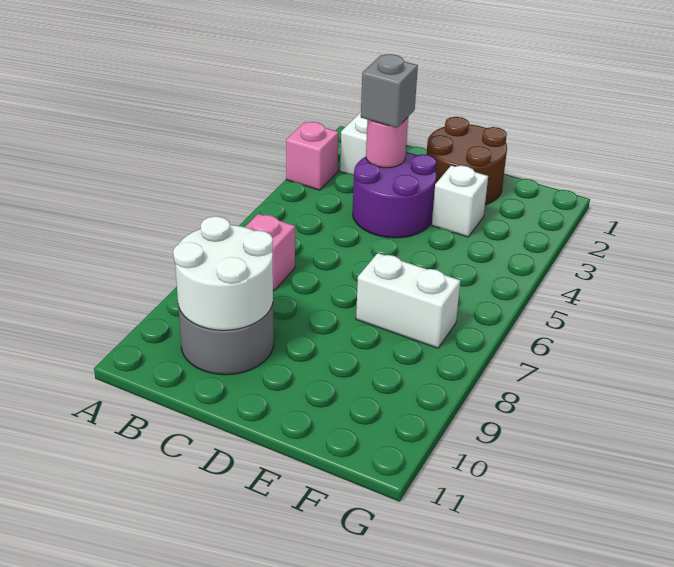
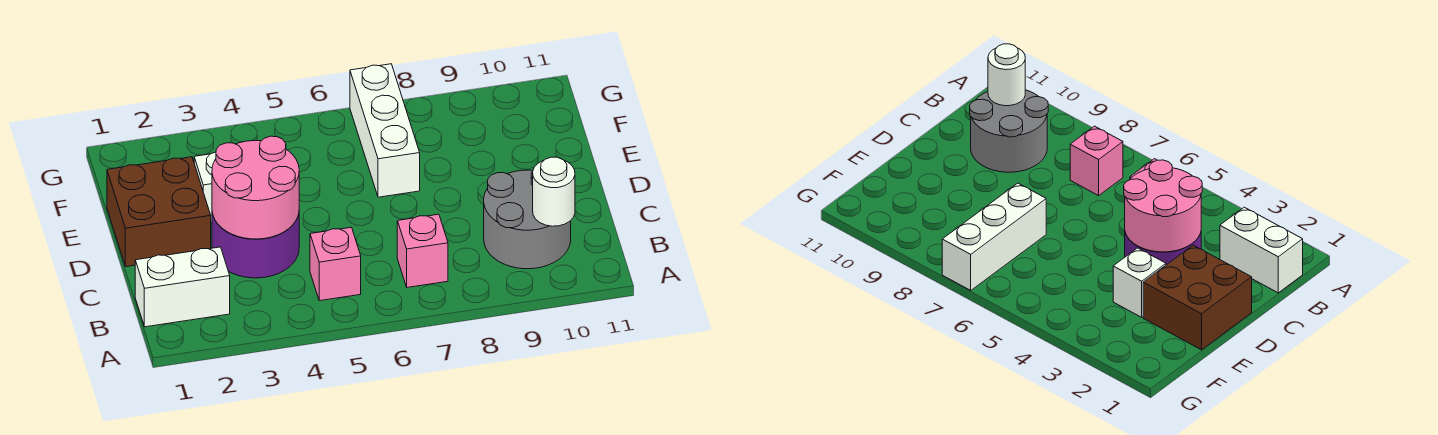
pink brick A3 level 1 -> pink brick B5 level 1
white round brick B9:C10 level 2 -> white round brick B10 level 2
pink round brick C3 level 2 -> pink round brick C3:D4 level 2
grey brick C3 level 3 -> none
brown round brick D1:E2 level 1 -> brown brick D1:E2 level 1
white brick E7:F7 level 1 -> white brick E7:G7 level 1

